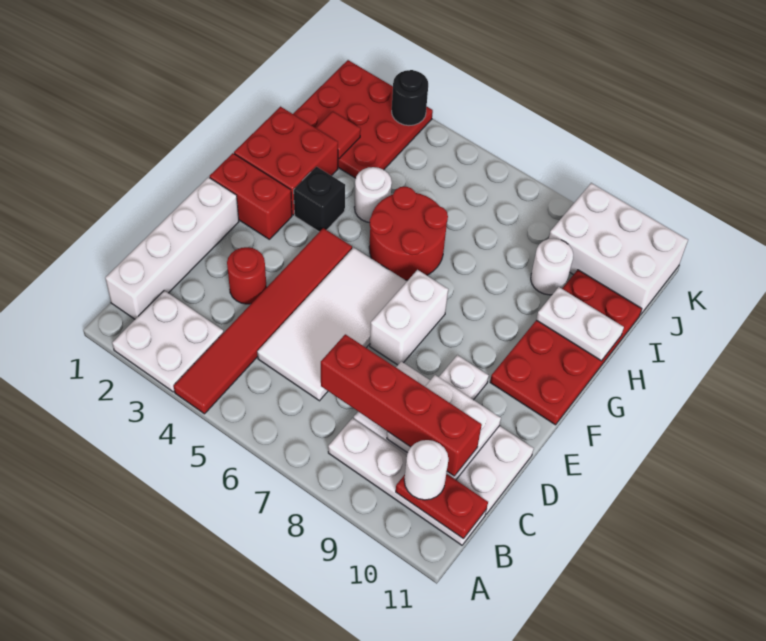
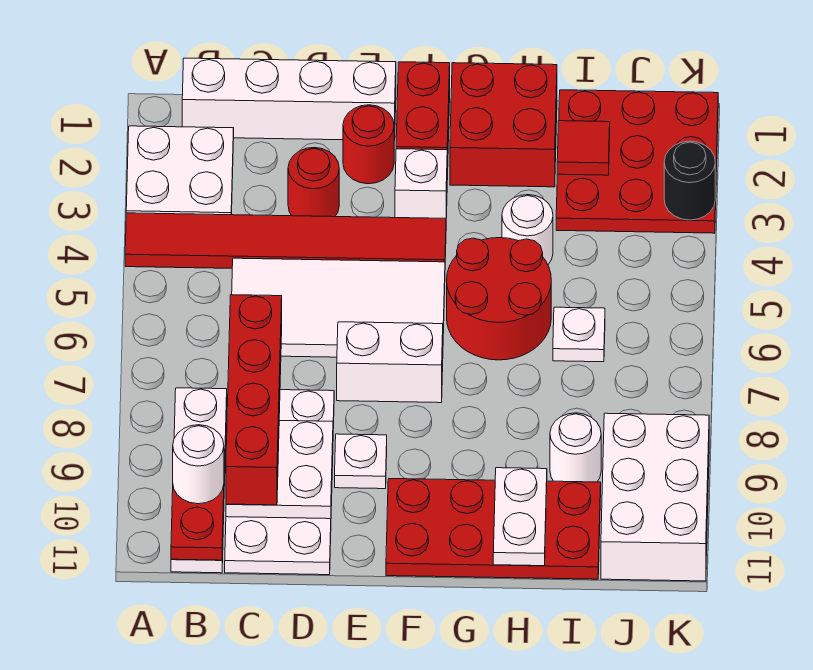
none -> red round brick E2 level 1
none -> white brick F3 level 1
black brick G3 level 1 -> none
none -> white plate I6 level 1

